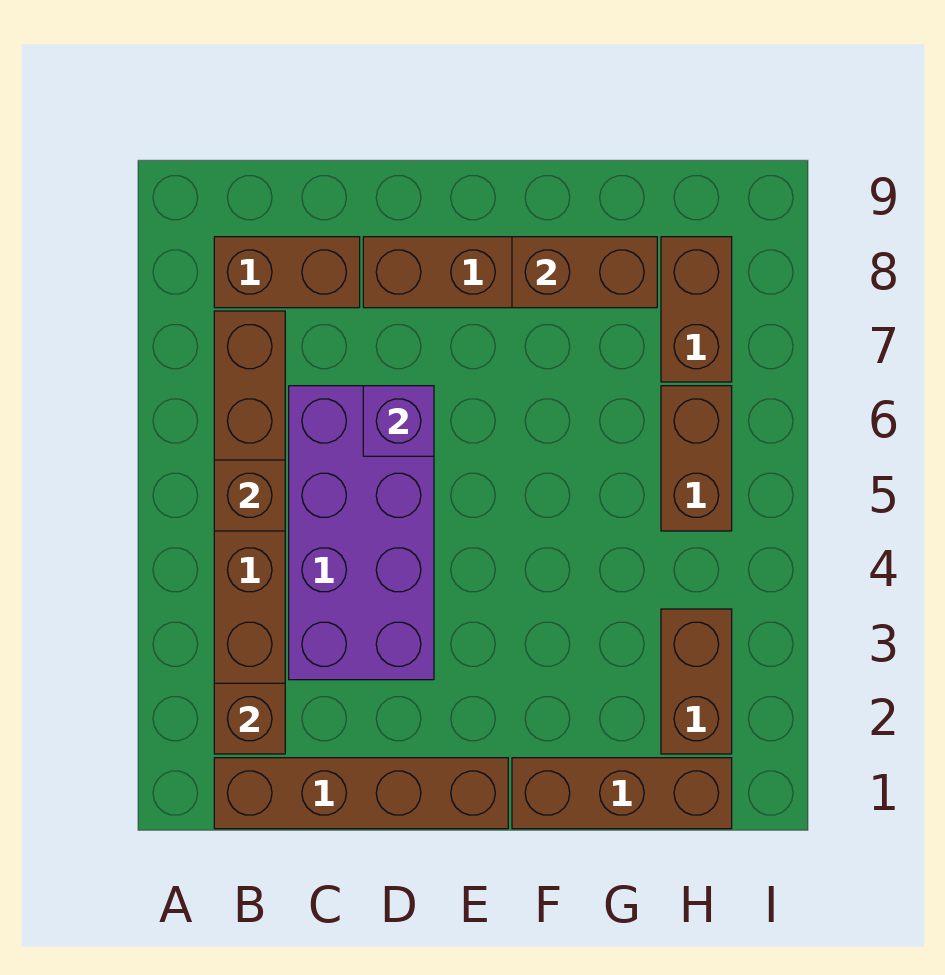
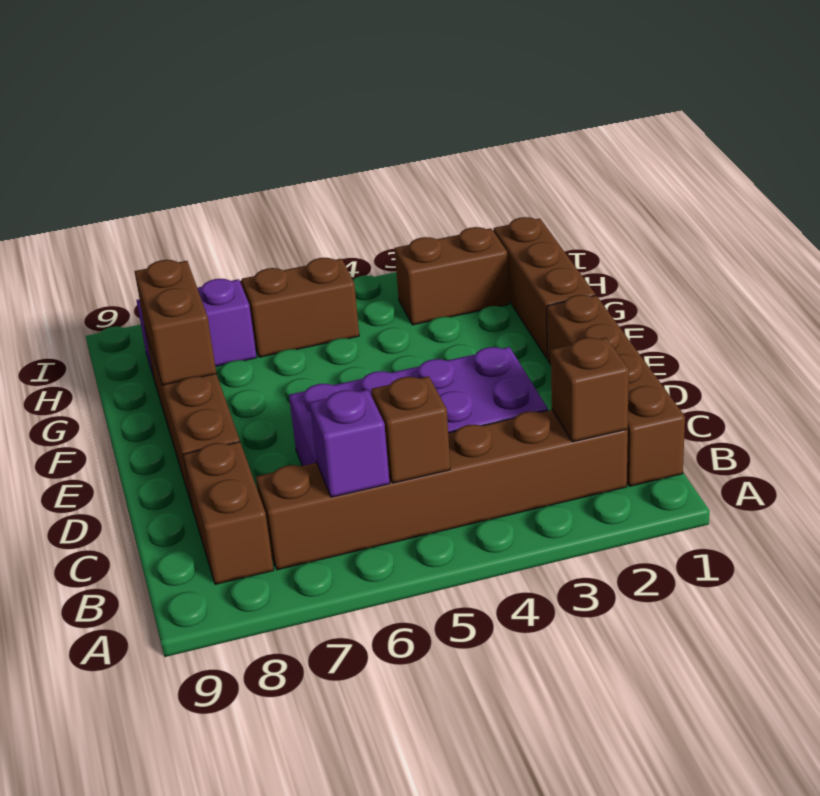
purple brick D6 level 2 -> purple brick B6 level 2
brown brick H7:H8 level 1 -> purple brick H7:H8 level 1

